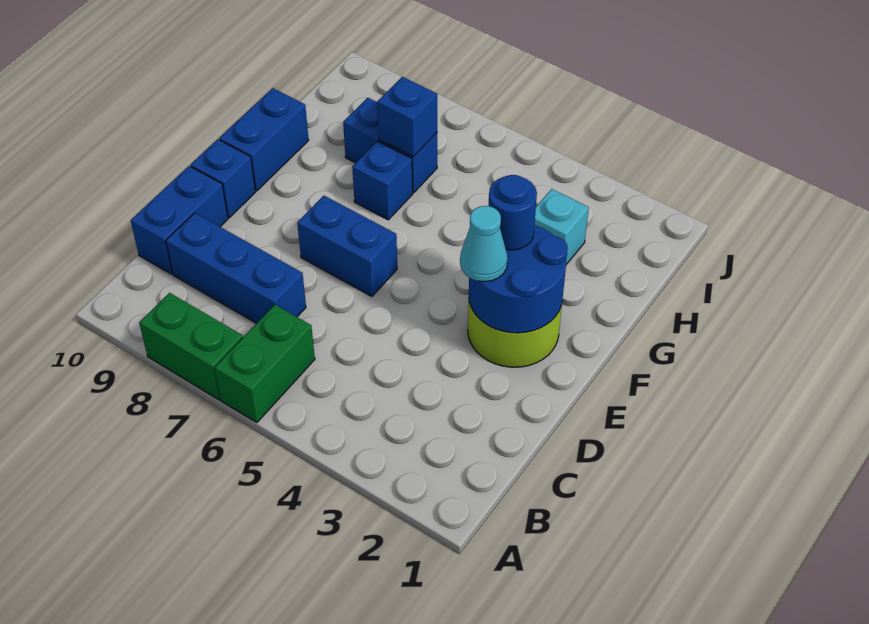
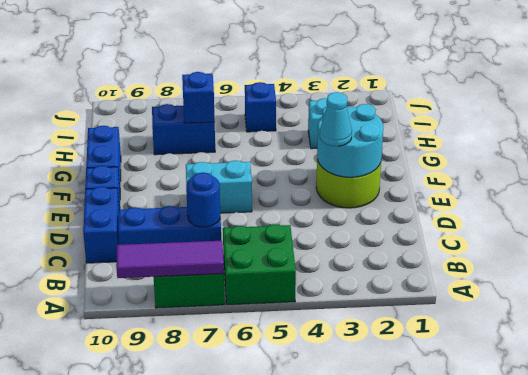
green brick A6:B6 level 1 -> green brick A5:B6 level 1
none -> purple tile A7:A9 level 2
blue round brick E2:F3 level 2 -> cyan round brick E2:F3 level 2
blue brick E6:E7 level 1 -> cyan brick E6:E7 level 1
blue round brick F3 level 3 -> blue round brick C7 level 2
blue brick G7 level 1 -> blue brick I5 level 1

